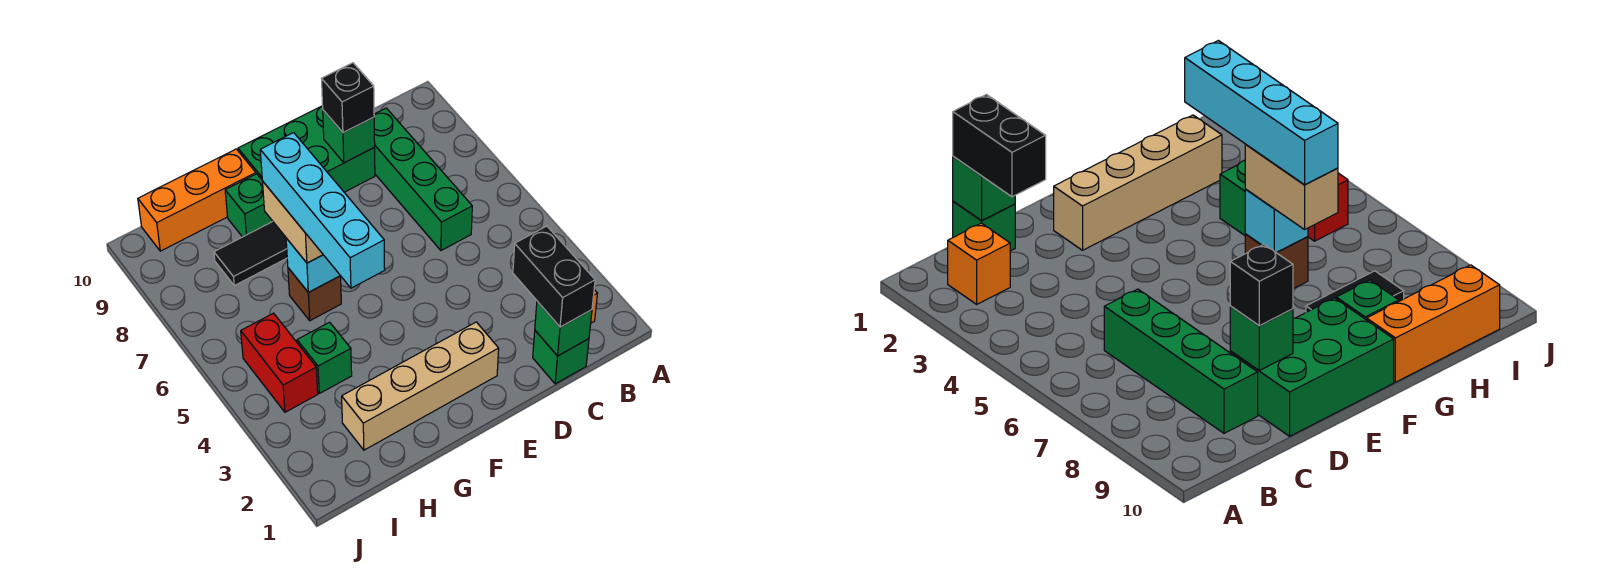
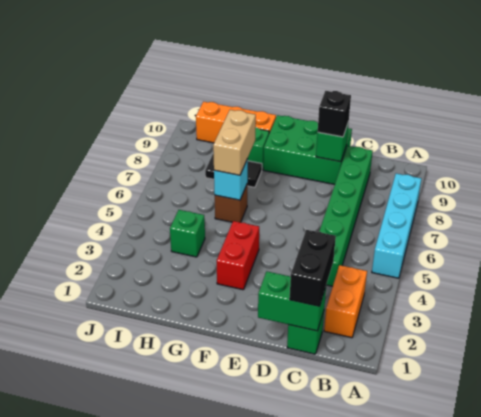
orange brick B2 level 1 -> orange brick B2:B3 level 1
green brick C1 level 2 -> green brick C1:D1 level 2
green brick C6:C9 level 1 -> green brick C4:C9 level 1
tan brick E2:H2 level 1 -> none
cyan brick G4:G7 level 4 -> cyan brick A5:A8 level 1
red brick I4:I5 level 1 -> red brick F3:F4 level 1

